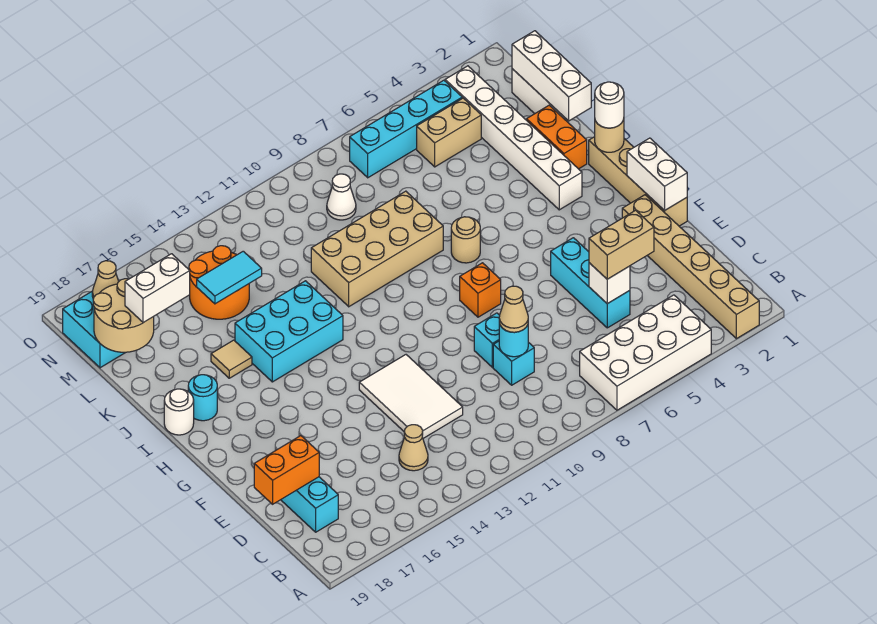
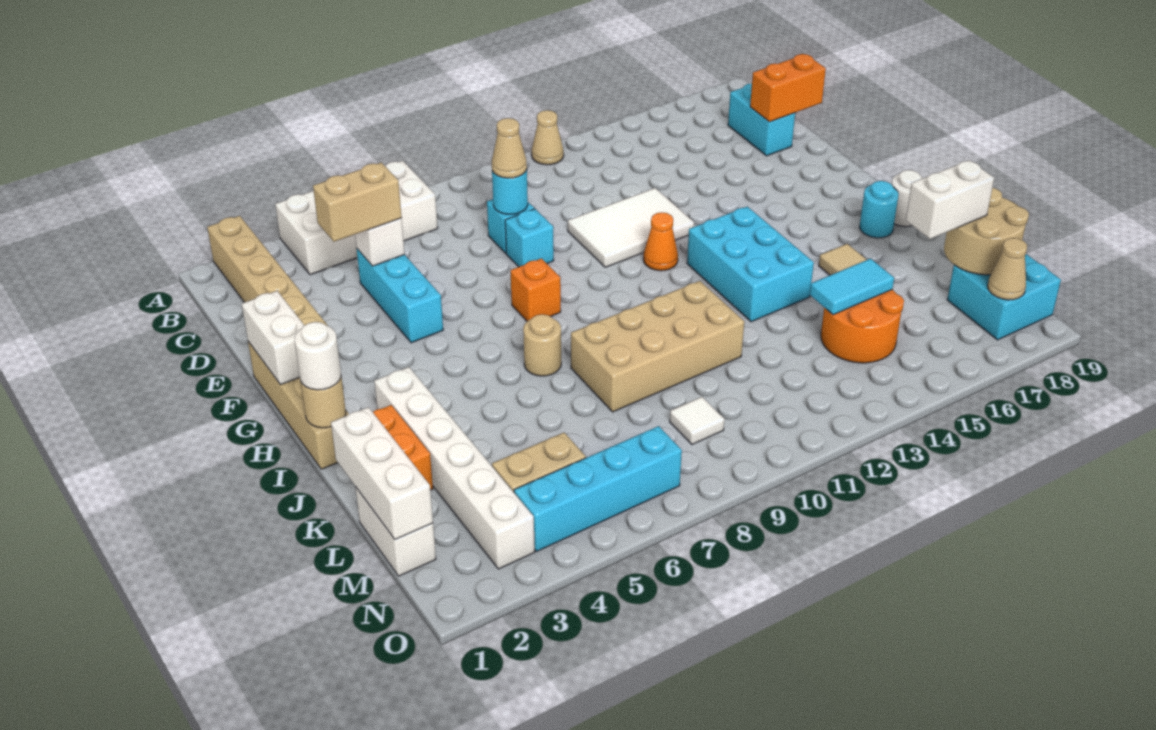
tan cone C14 level 1 -> tan cone A12 level 1
white tile D12:F13 level 1 -> white tile E11:F13 level 1
none -> orange cone G12 level 1
cyan brick I13:J15 level 1 -> cyan brick H13:J14 level 1
white cone M9 level 1 -> white tile M9 level 1

